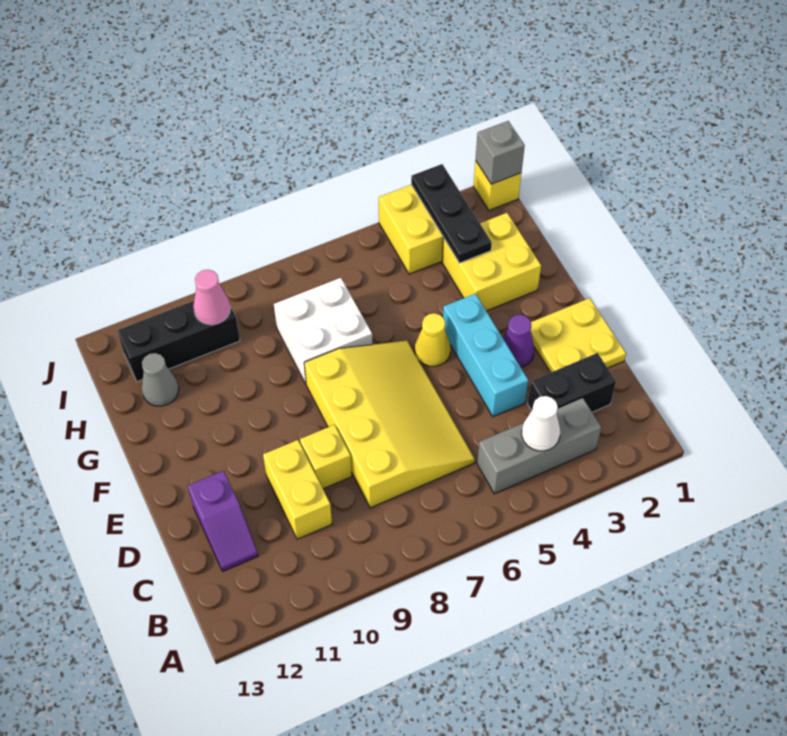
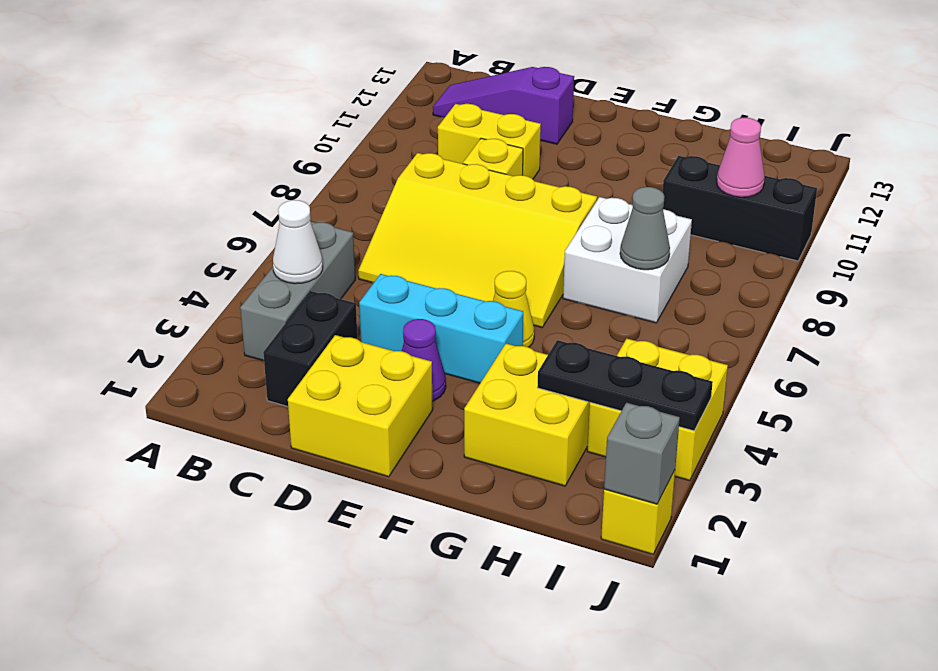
purple slope C12:D12 level 1 top D -> purple slope B12:D12 level 1 top D
yellow plate D1:E2 level 1 -> yellow brick D1:E2 level 1
grey cone H12 level 1 -> grey cone H7 level 2
black brick I10:I12 level 1 -> black brick H10:J10 level 1

